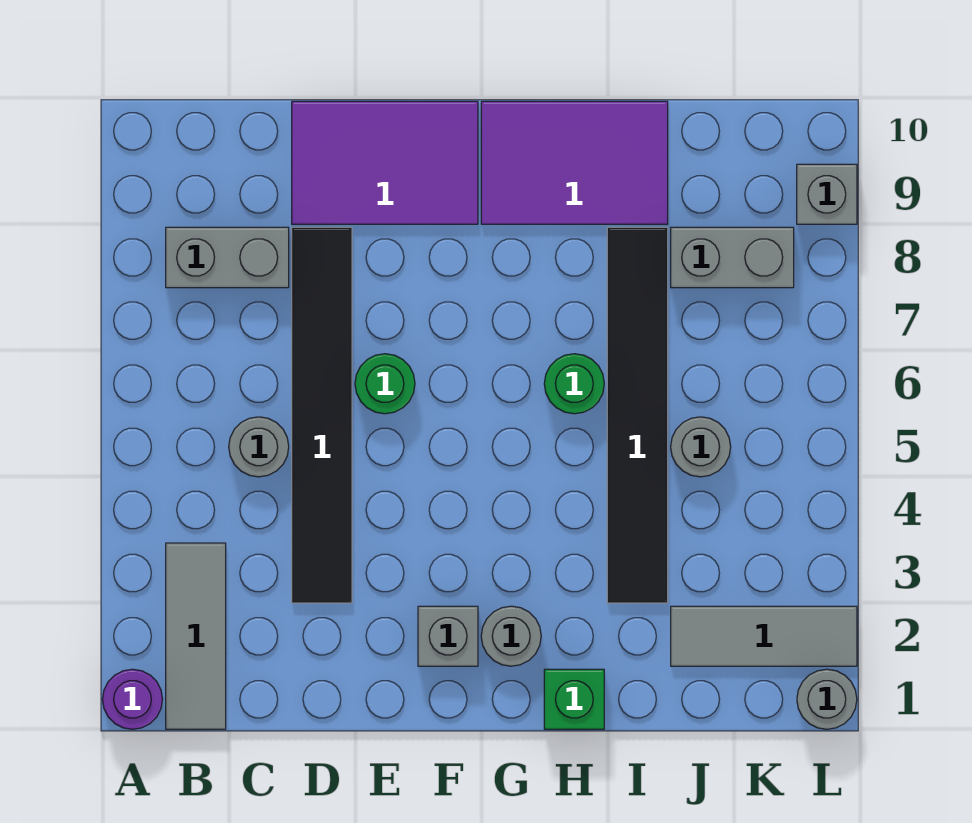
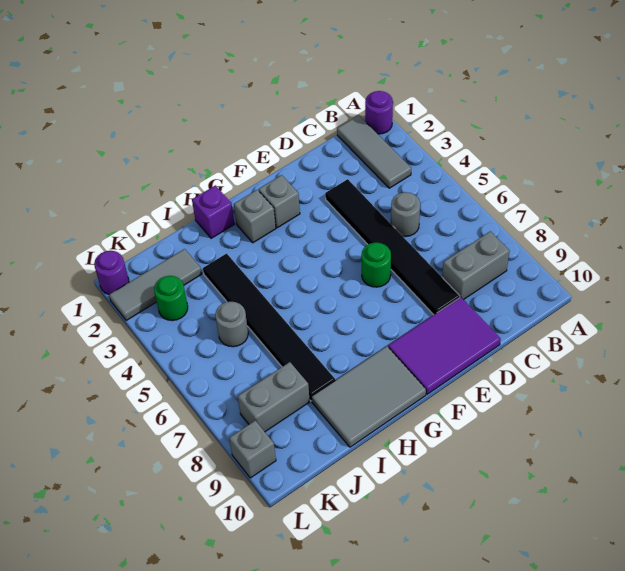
grey round brick G2 level 1 -> grey brick G2 level 1
purple tile G9:I10 level 1 -> grey tile G9:I10 level 1
green brick H1 level 1 -> purple brick H1 level 1
green round brick H6 level 1 -> green round brick K3 level 1
grey round brick L1 level 1 -> purple round brick L1 level 1

